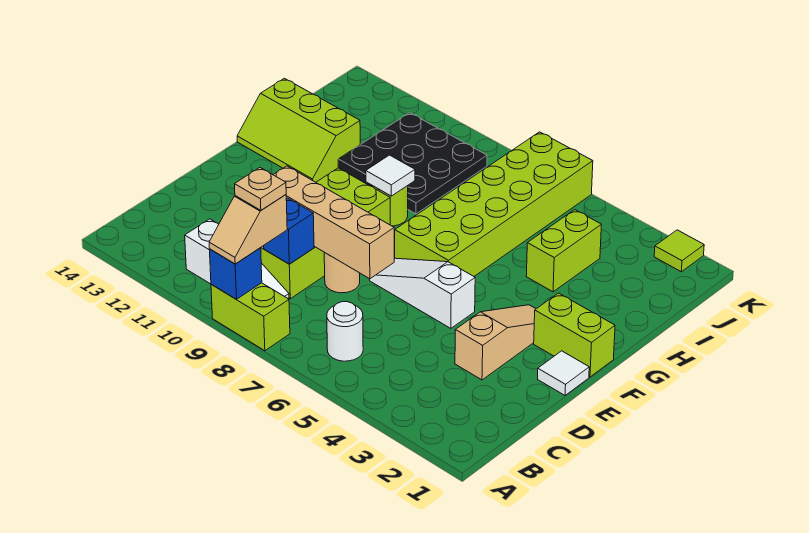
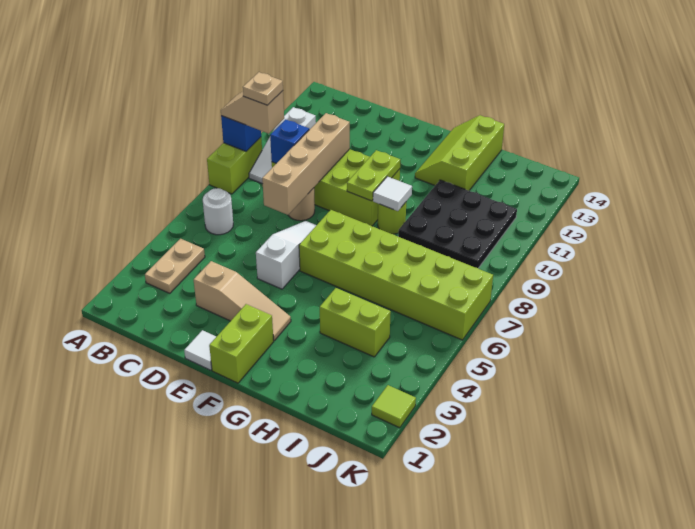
none -> tan plate B3:B4 level 1
none -> lime plate F9:F10 level 2

